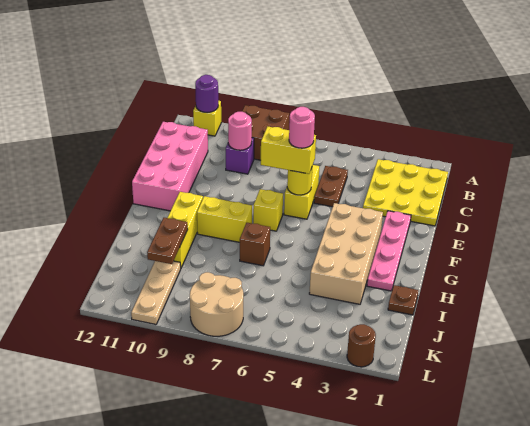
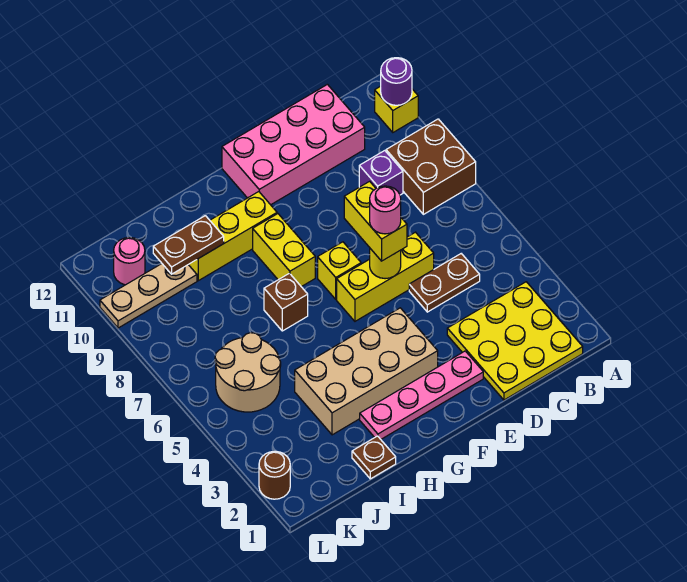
pink round brick C9 level 2 -> pink round brick K11 level 1
yellow brick D6:E6 level 1 -> yellow brick D6:F6 level 1
tan round brick K7:L8 level 1 -> tan round brick J5:K6 level 1

